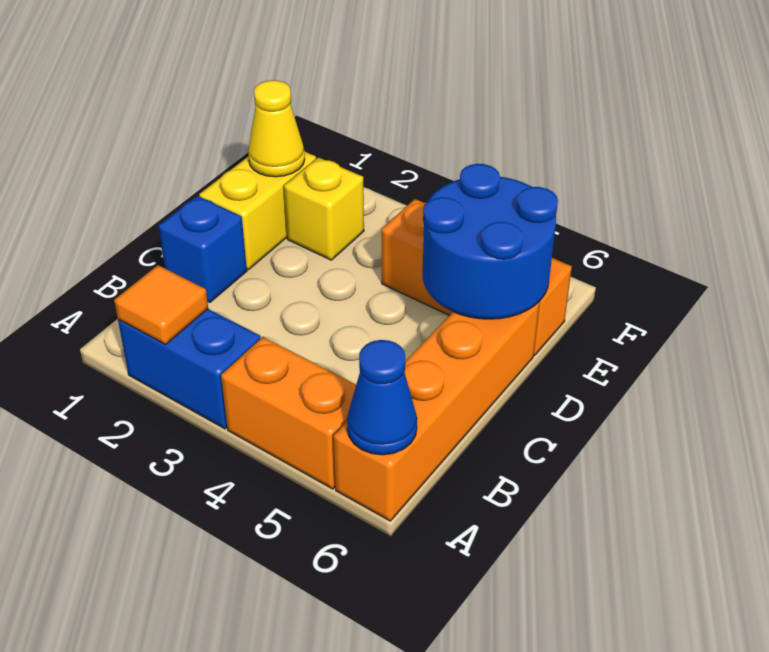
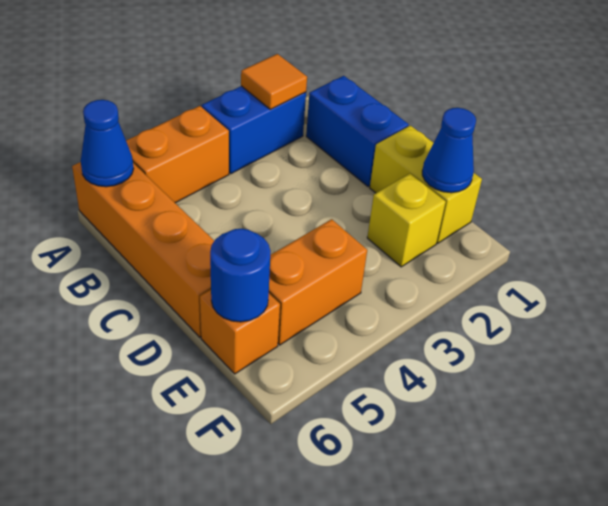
blue brick C1 level 1 -> blue brick B1:C1 level 1
blue round brick D5:E6 level 2 -> blue round brick E6 level 2
yellow cone E1 level 2 -> blue cone E1 level 2

